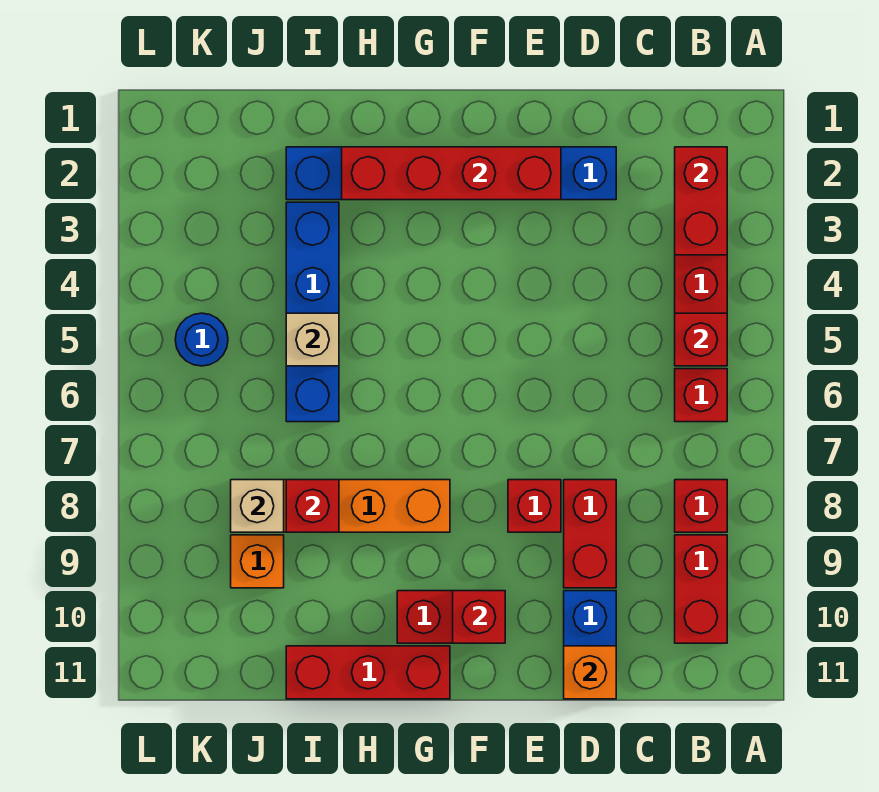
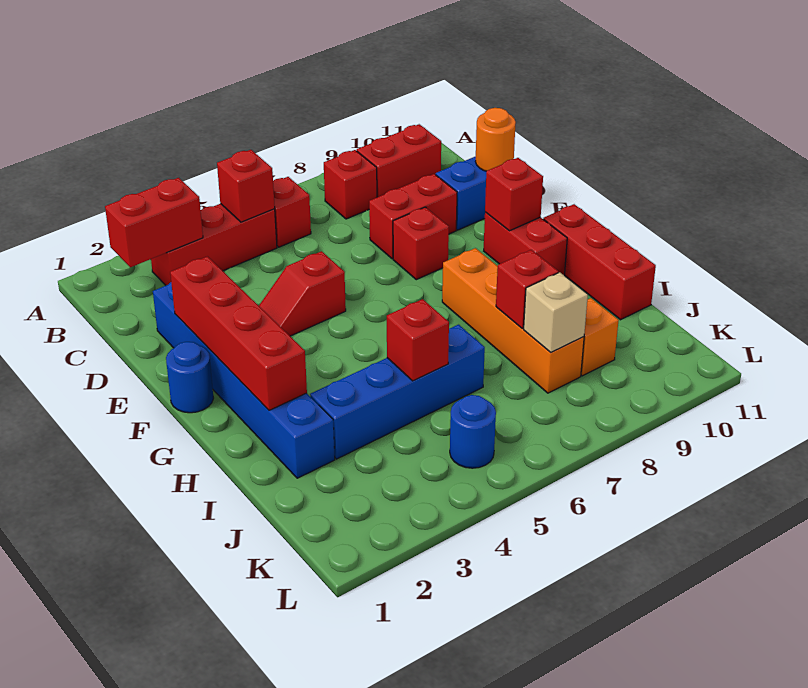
orange brick D11 level 2 -> orange round brick D11 level 2
none -> red slope E4:E5 level 1 top 5
none -> blue round brick F1 level 1
tan brick I5 level 2 -> red brick I5 level 2

